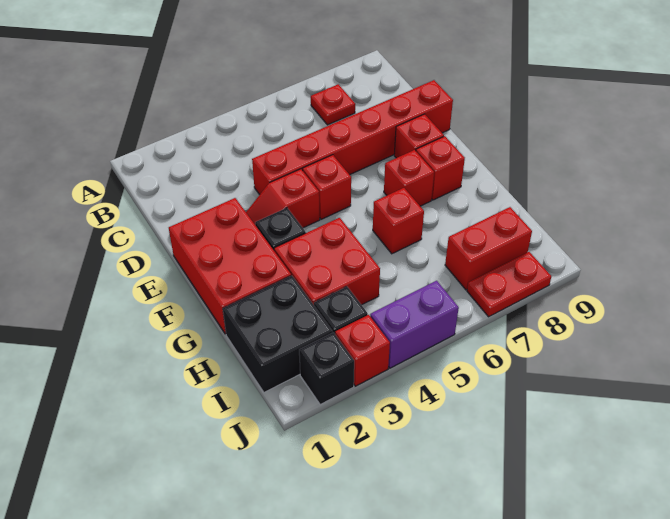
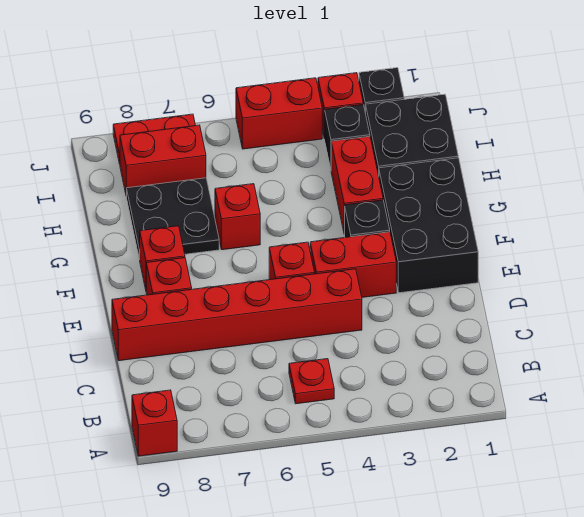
red plate B7 level 1 -> red plate B5 level 1
red brick E1:G2 level 1 -> black brick E1:G2 level 1
red slope E3:E4 level 1 top 4 -> red brick E3:E4 level 1
red brick F7 level 1 -> red brick A9 level 1
red brick G3:H4 level 1 -> red brick G3:H3 level 1
none -> black plate G7:H8 level 1
purple brick J4:J5 level 1 -> red brick J4:J5 level 1

